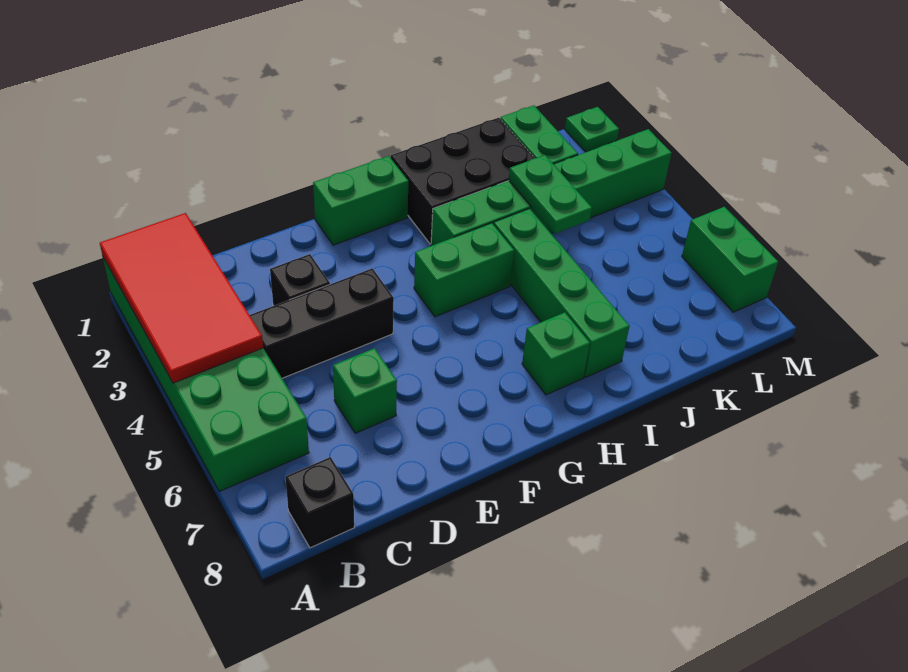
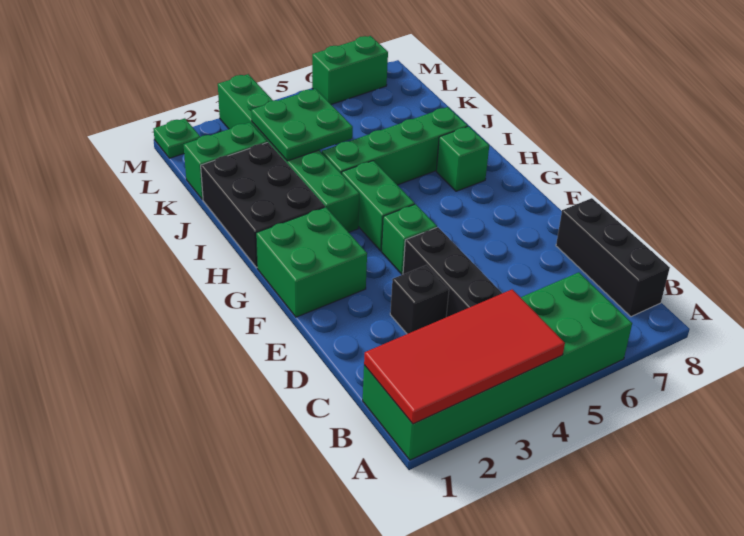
black brick B8 level 1 -> black brick B8:D8 level 1
green brick D6 level 1 -> green brick F4 level 1
green brick F1:G1 level 1 -> green brick F1:G2 level 1
green plate J3:J4 level 2 -> green plate J3:K4 level 2

